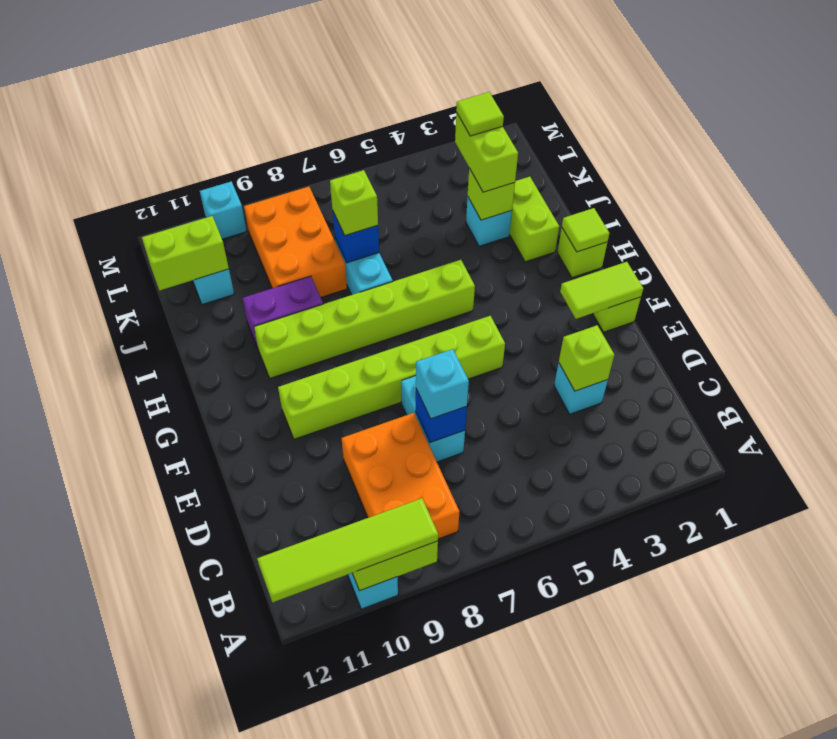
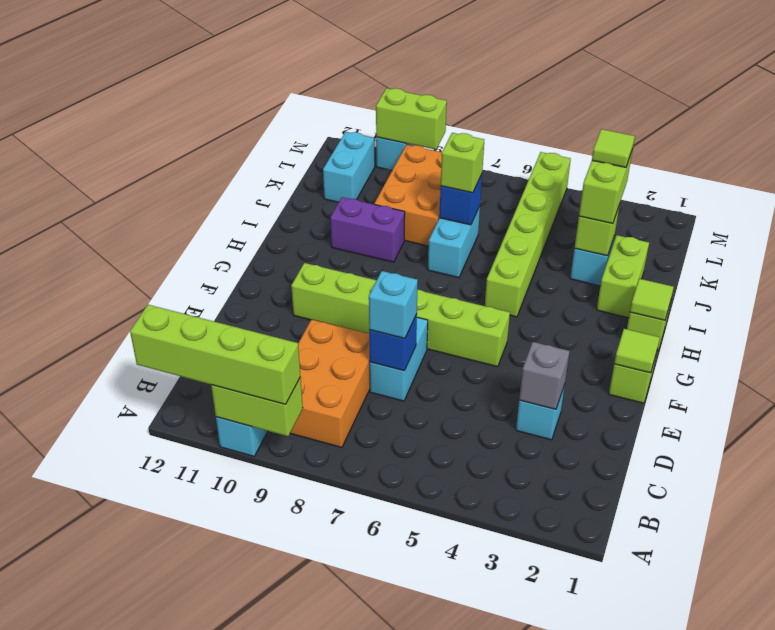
lime tile A9:A12 level 3 -> lime brick A9:A12 level 3
lime brick D3 level 2 -> grey brick D3 level 2
lime tile F1:F2 level 2 -> lime tile F1 level 2
lime brick H5:H10 level 1 -> lime brick H5:M5 level 1
lime brick K11:K12 level 2 -> lime brick M9:M10 level 2

